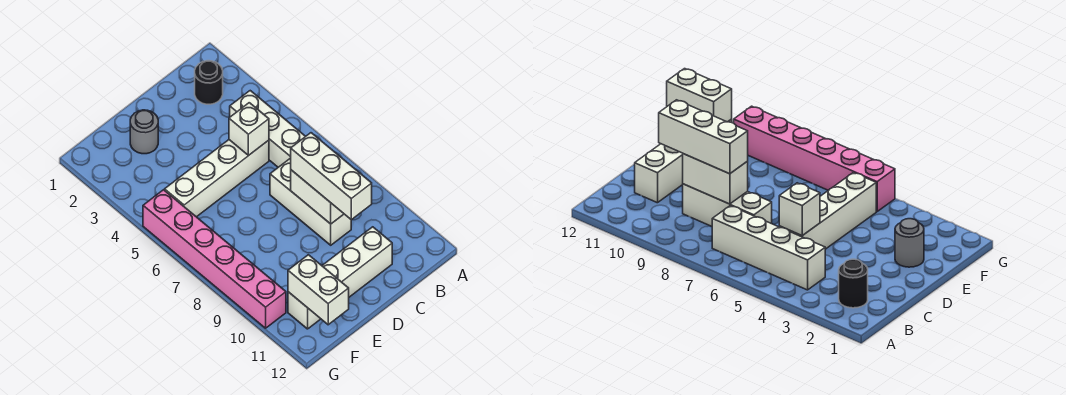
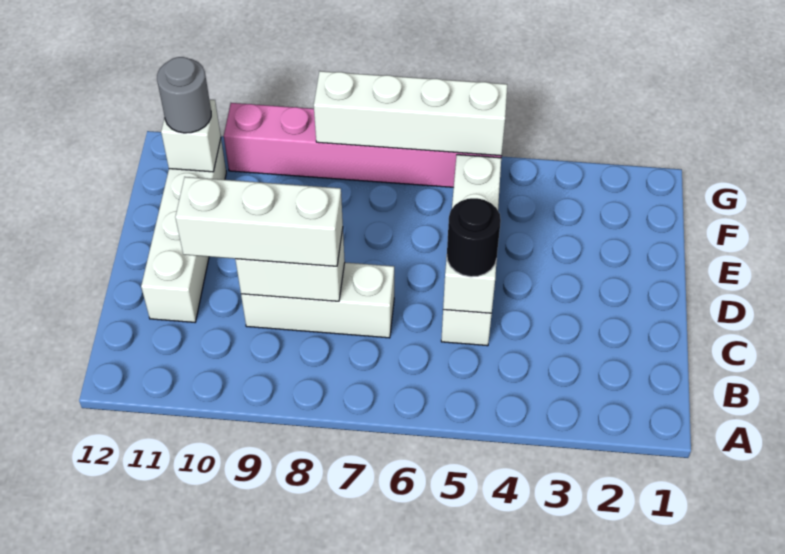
black round brick B2 level 1 -> black round brick C5 level 3
white brick B4:B7 level 1 -> white brick G5:G8 level 2
grey round brick E2 level 1 -> grey round brick F11 level 3
white brick F11:F12 level 2 -> white brick F11 level 2

